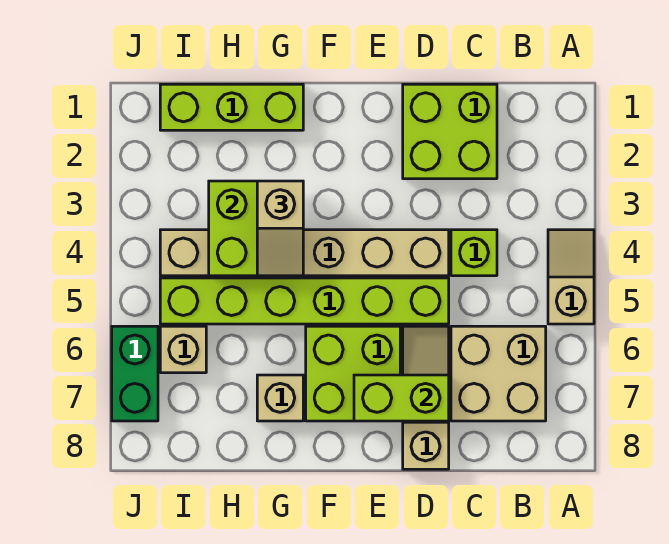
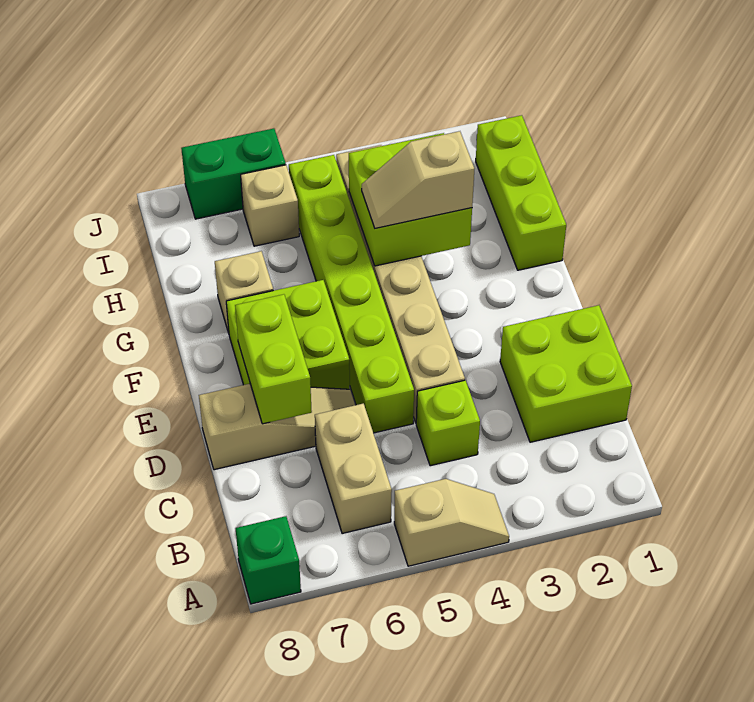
none -> green brick A8 level 1
tan brick B6:C7 level 1 -> tan brick B6:C6 level 1

